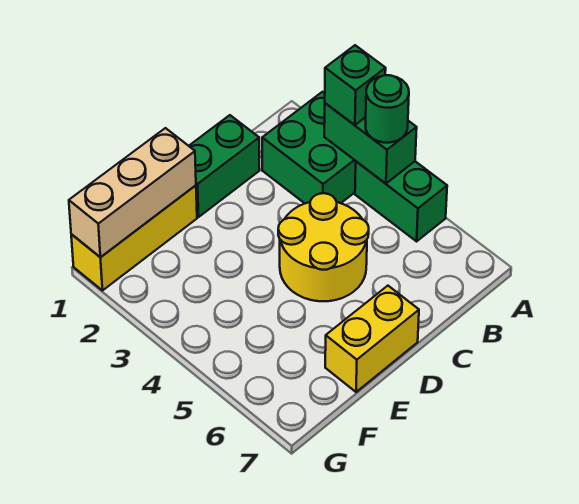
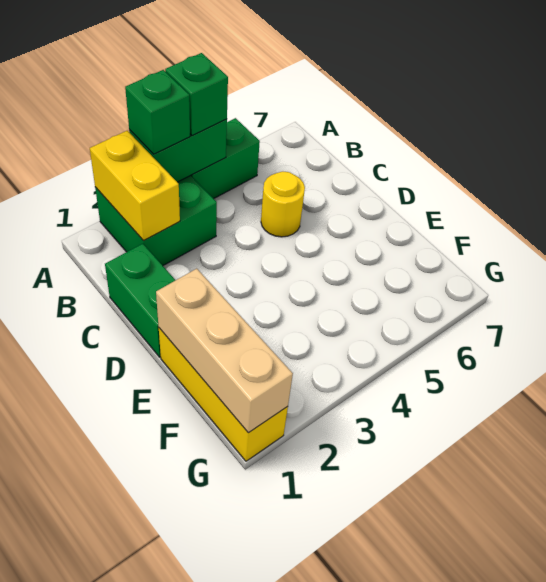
green round brick A4 level 3 -> green brick A4 level 3
yellow round brick C4:D5 level 1 -> yellow round brick C5 level 1
yellow brick D7:E7 level 1 -> yellow brick A2:B2 level 2

